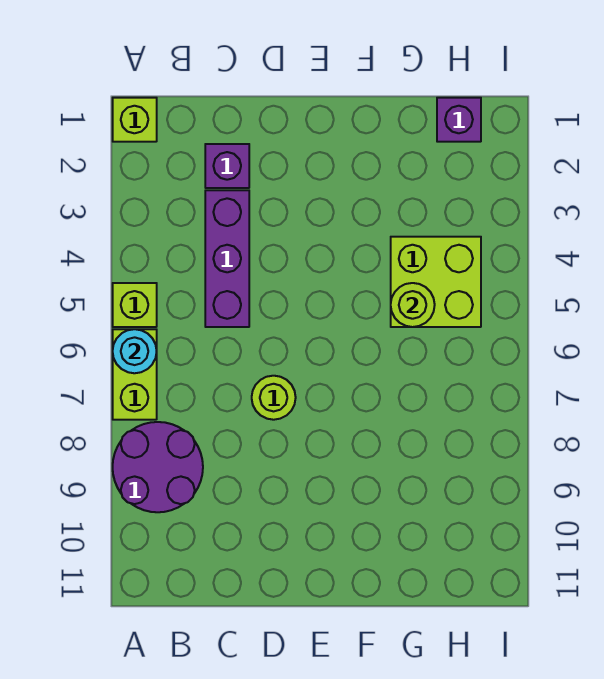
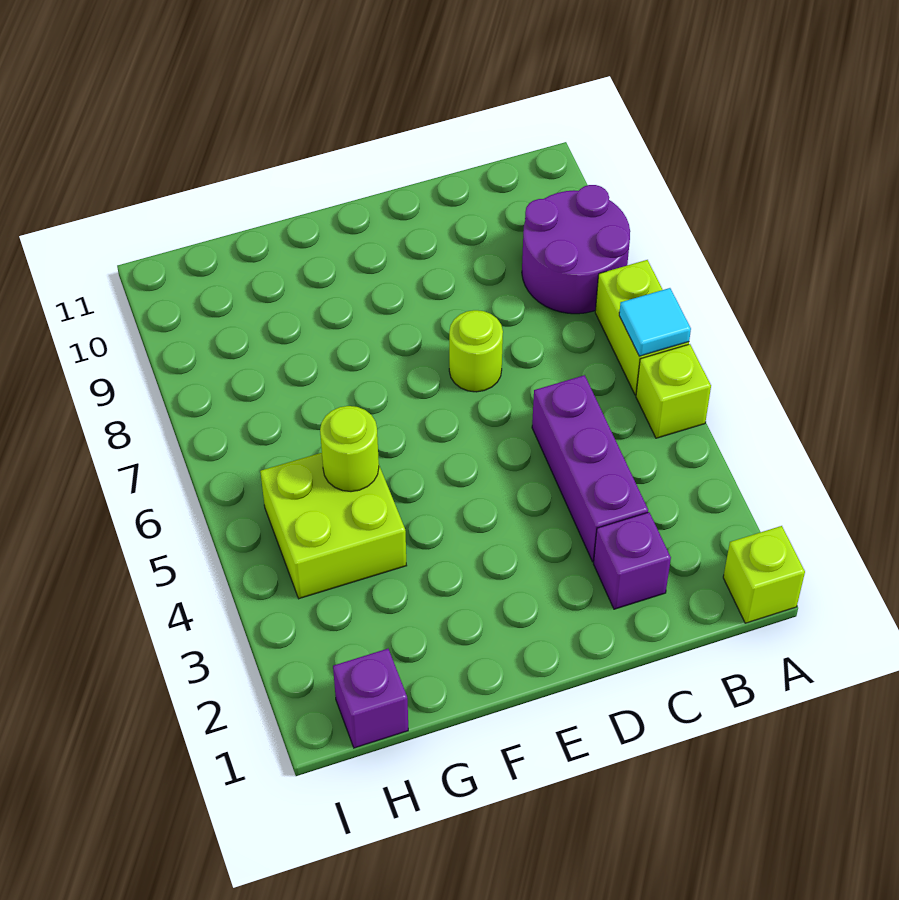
cyan round brick A6 level 2 -> cyan tile A6 level 2

